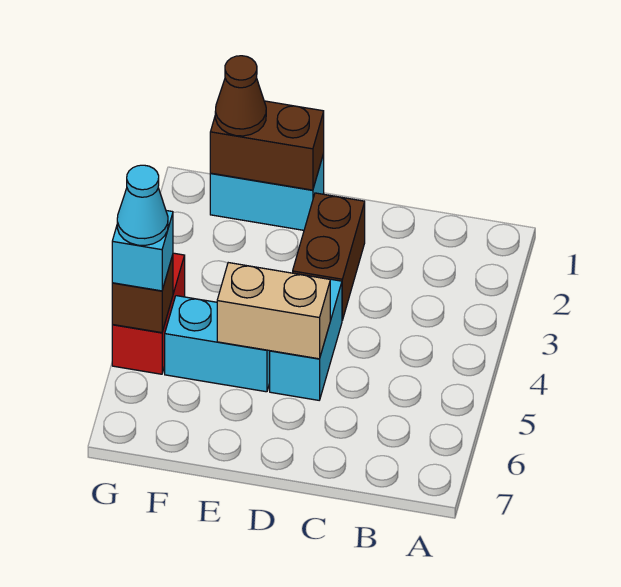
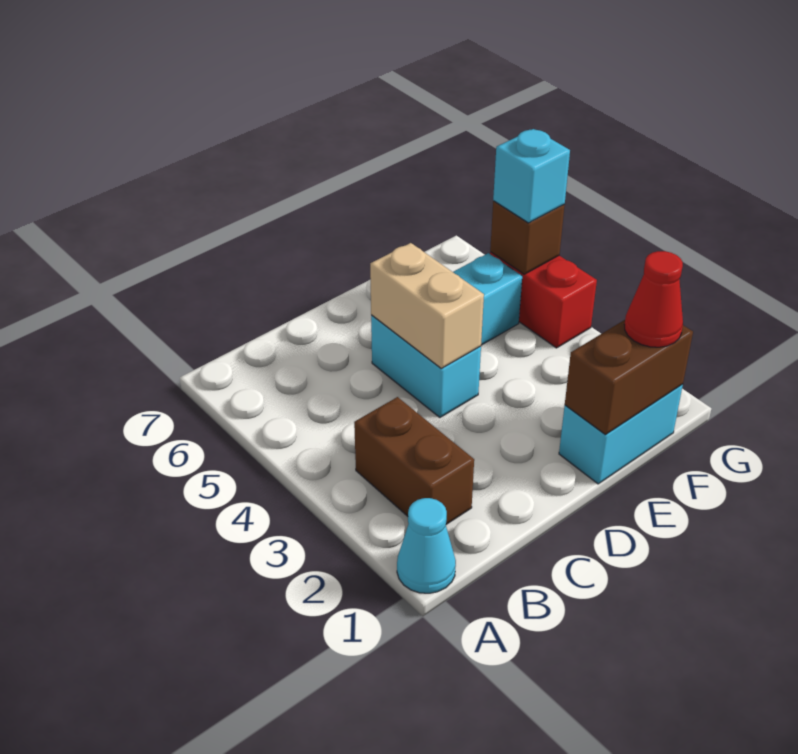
brown brick D2:D3 level 1 -> brown brick B2:B3 level 1
tan brick D5:E5 level 2 -> tan brick D4:D5 level 2
brown cone F1 level 3 -> red cone F1 level 3
cyan cone G5 level 4 -> cyan cone A1 level 1

